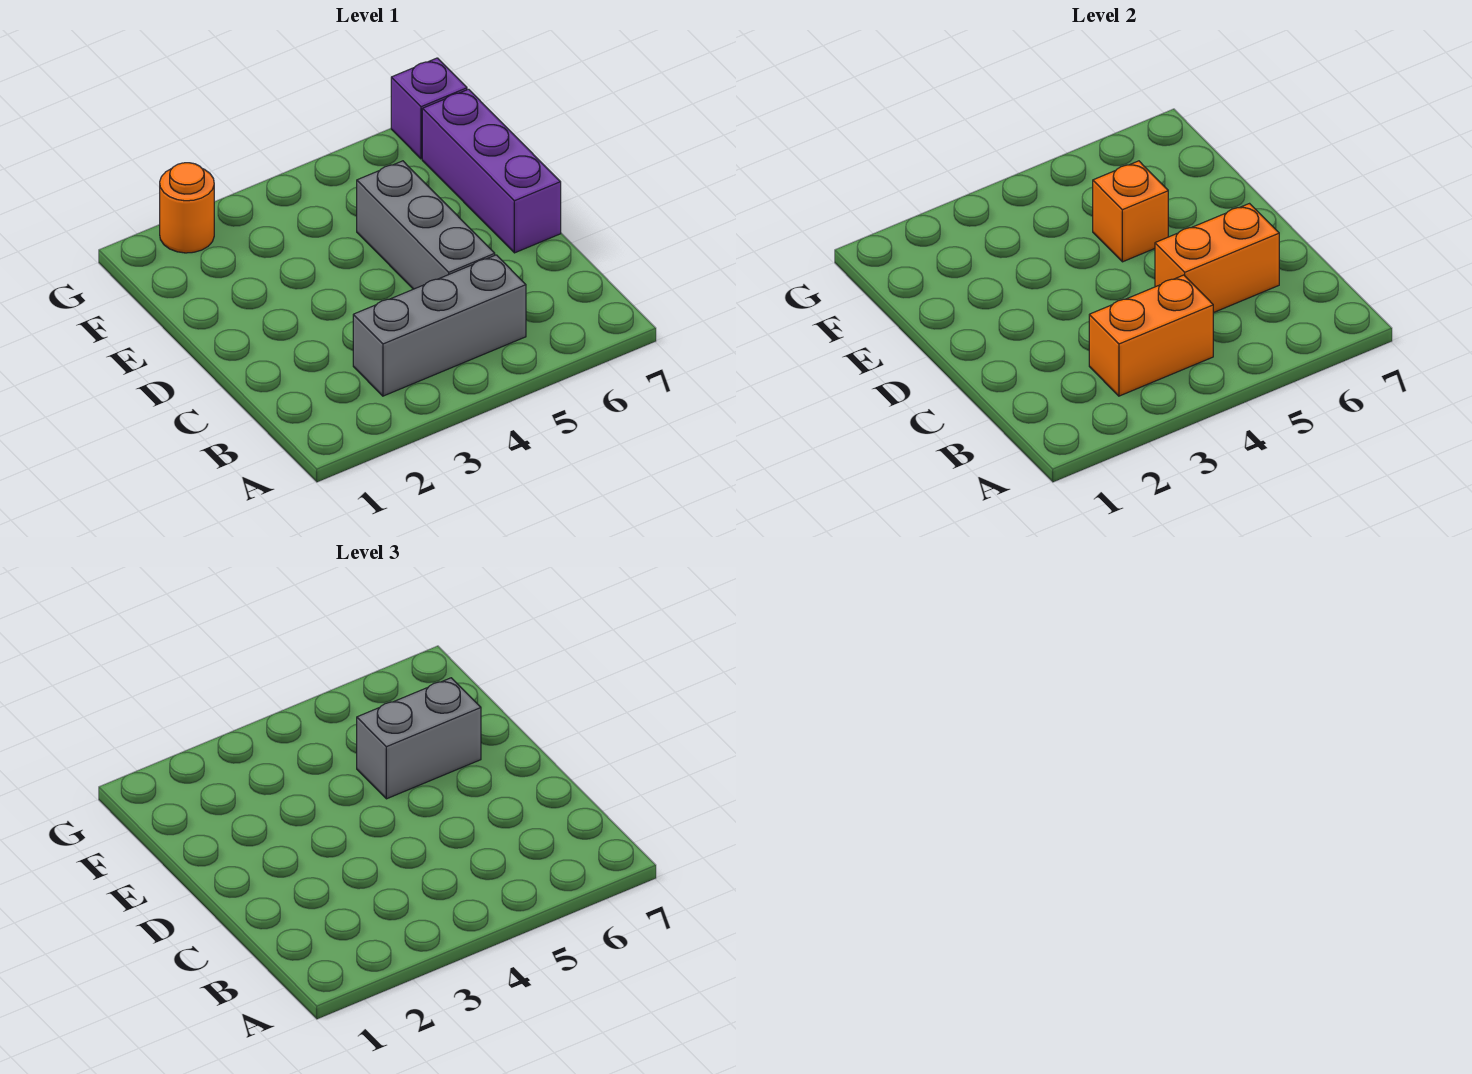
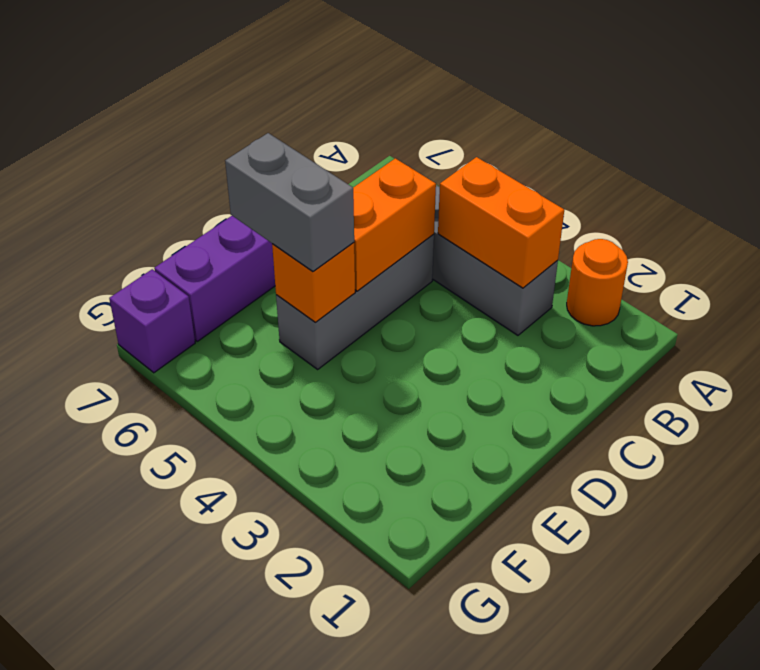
orange brick C5:C6 level 2 -> orange brick C5:D5 level 2
orange round brick G2 level 1 -> orange round brick A2 level 1

